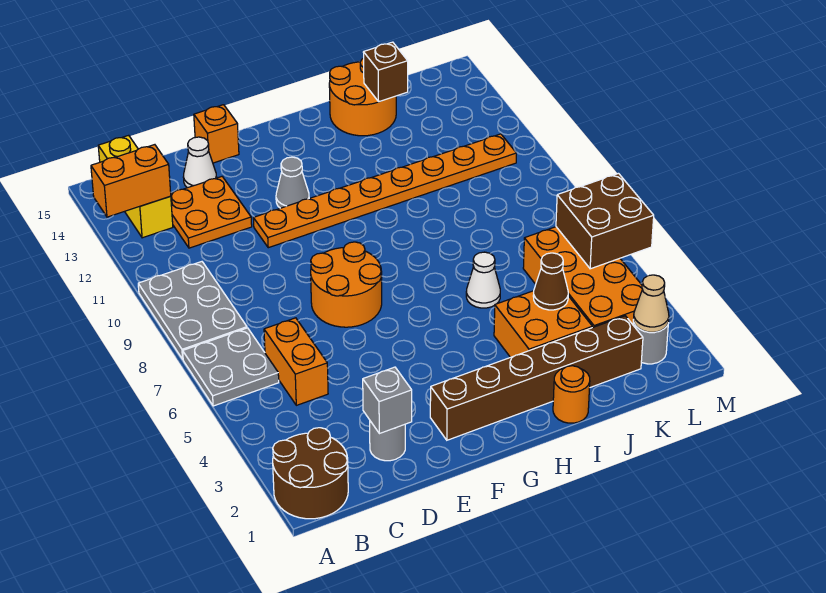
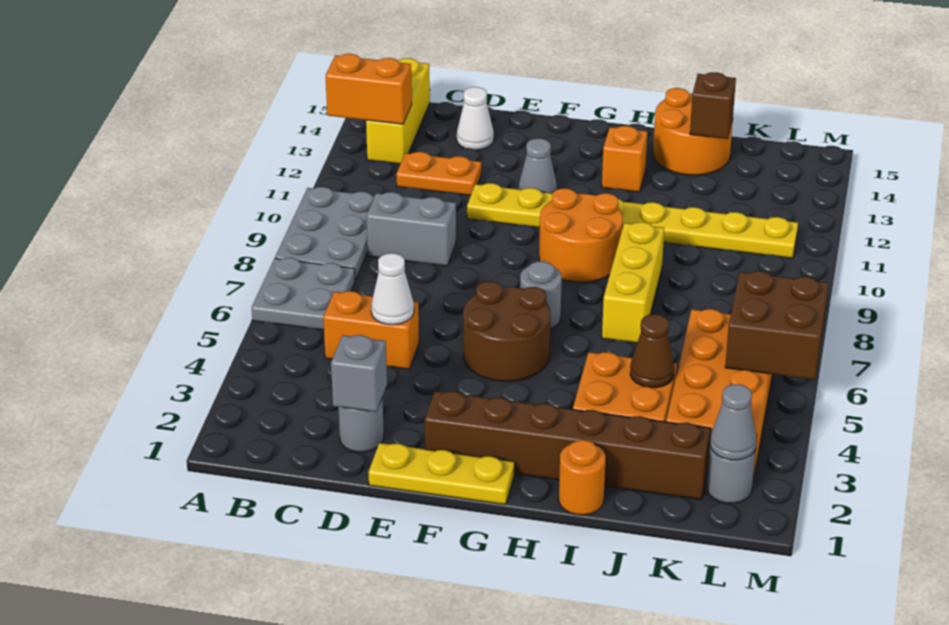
brown round brick A1:B2 level 1 -> brown round brick F5:G6 level 1
orange brick C5:C6 level 1 -> orange brick C5:D5 level 1
none -> grey brick C9:D9 level 1
orange plate C12:D13 level 1 -> orange plate C12:D12 level 1
none -> yellow plate E1:G1 level 1
orange round brick E7:F8 level 1 -> orange round brick G9:H10 level 1
orange plate E11:L11 level 1 -> yellow plate E11:L11 level 1
orange brick E15 level 1 -> orange brick H13 level 1
none -> grey round brick G7 level 1
white cone I6 level 1 -> white cone D5 level 2
none -> yellow brick I7:I9 level 1
tan cone L2 level 2 -> grey cone L2 level 2

